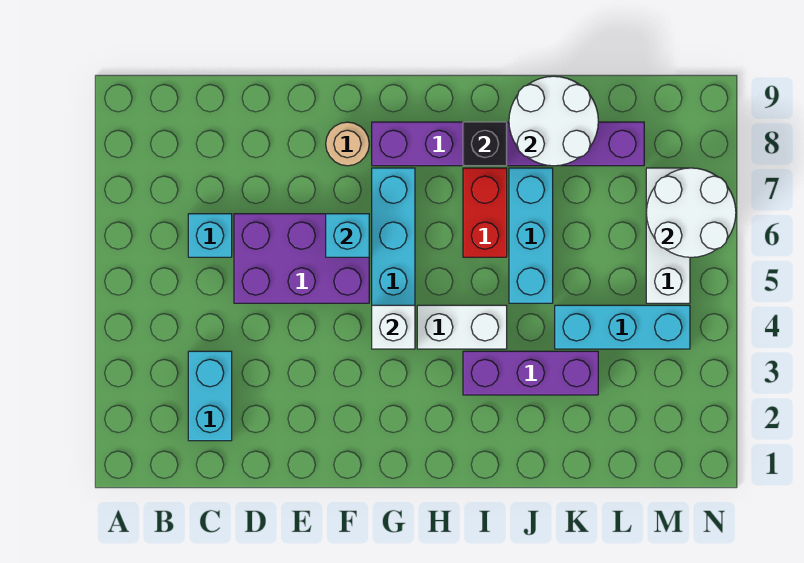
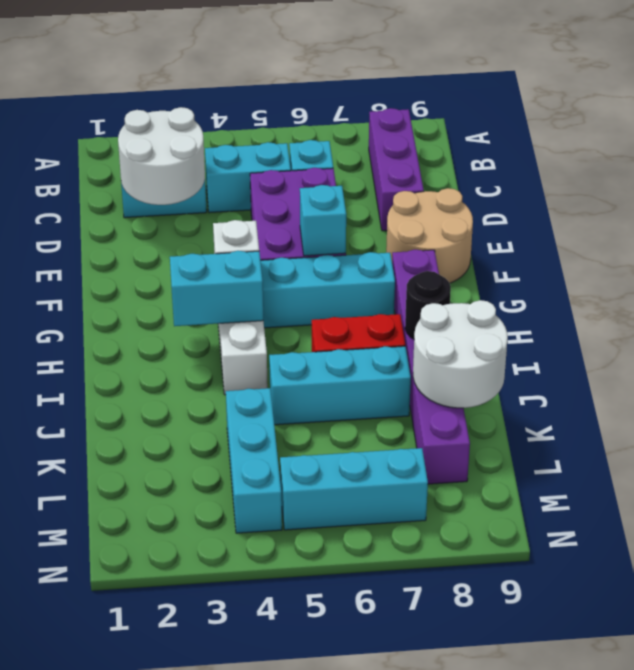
none -> cyan brick C4:C5 level 1
tan round brick F8 level 1 -> tan round brick E8:F9 level 1
none -> cyan brick H3:H4 level 2
purple brick I3:K3 level 1 -> purple brick B8:D8 level 1
black brick I8 level 2 -> black round brick I8 level 2
white brick M5:M7 level 1 -> cyan brick M5:M7 level 1
white round brick M6:N7 level 2 -> white round brick C2:D3 level 2

